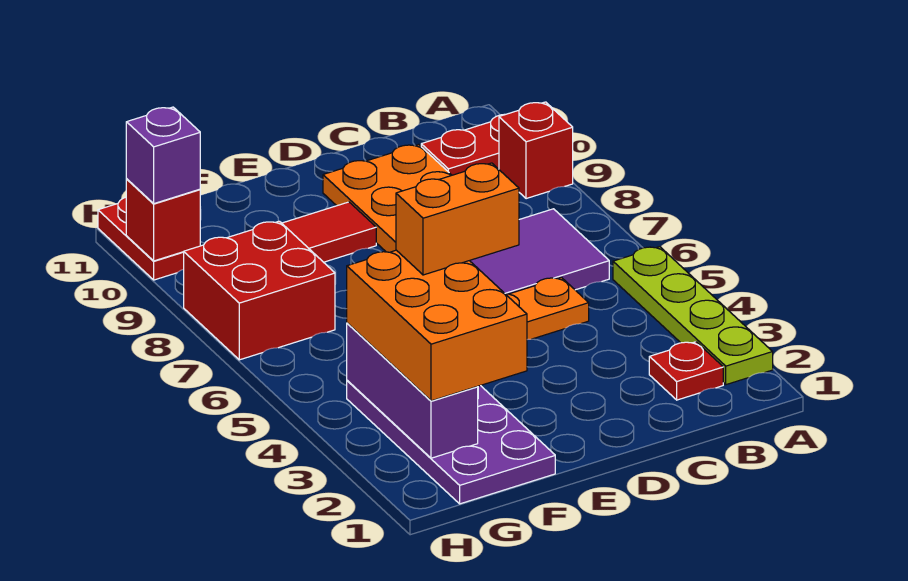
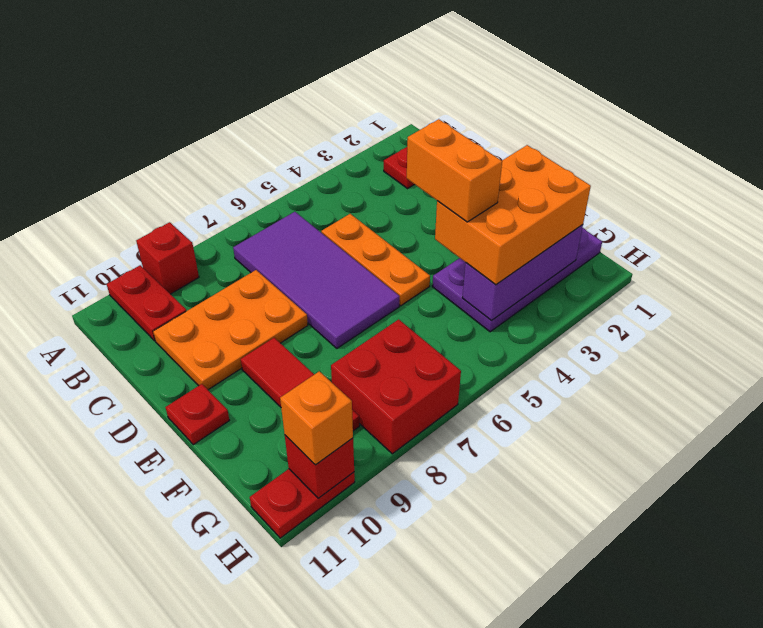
lime plate A2:A5 level 1 -> none
none -> red plate E11 level 1
purple brick H10 level 3 -> orange brick H10 level 3

